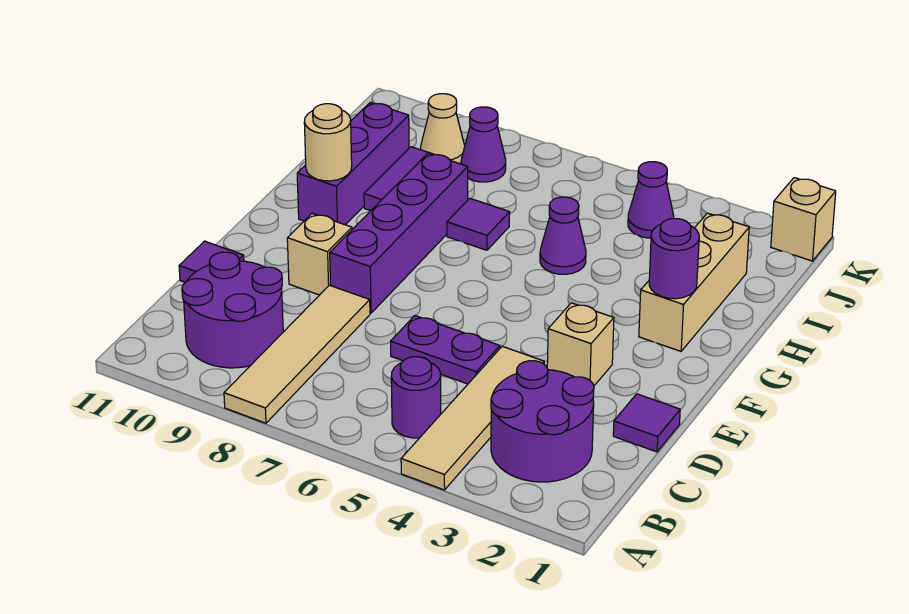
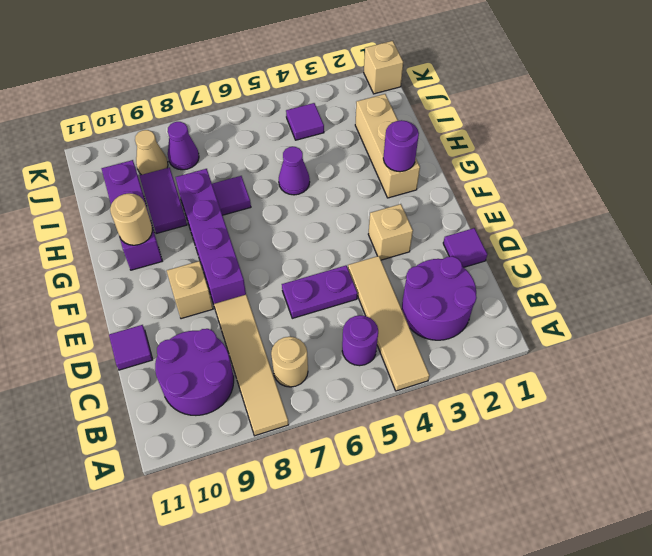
none -> tan round brick B7 level 1
purple cone J4 level 1 -> purple tile J4 level 1

